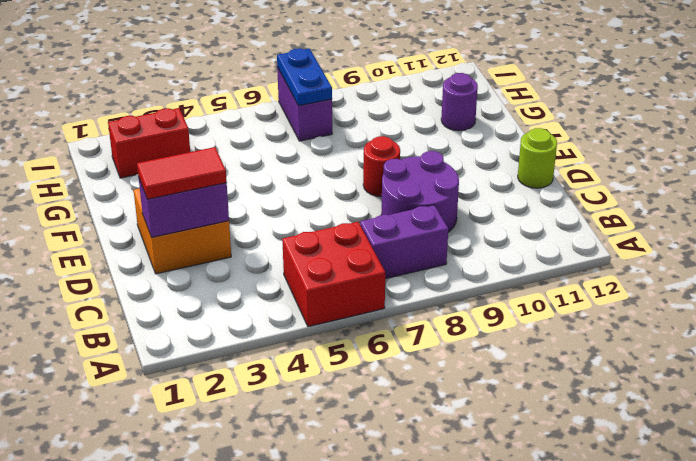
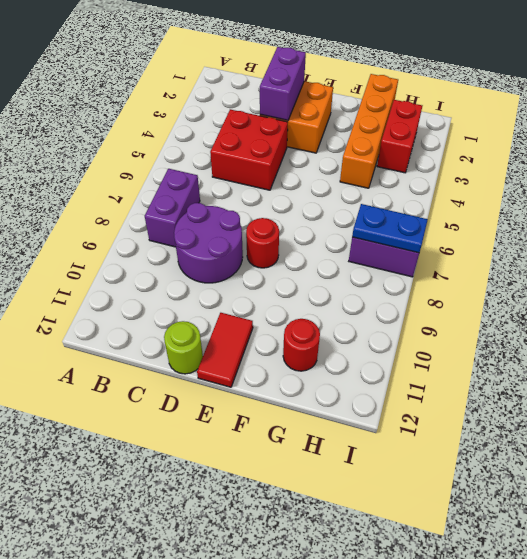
red brick A5:B6 level 1 -> red brick C4:D5 level 1
red tile D2:D3 level 3 -> red tile E11:E12 level 1
none -> orange brick G1:G4 level 1
purple round brick G11 level 1 -> red round brick G11 level 1

